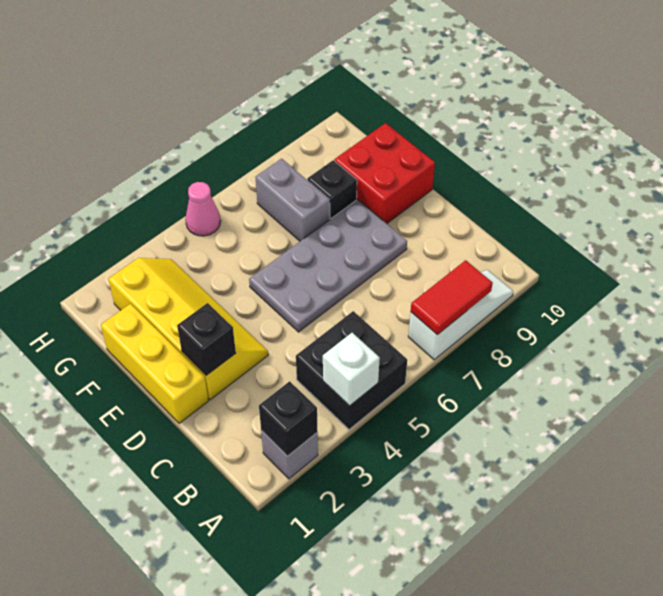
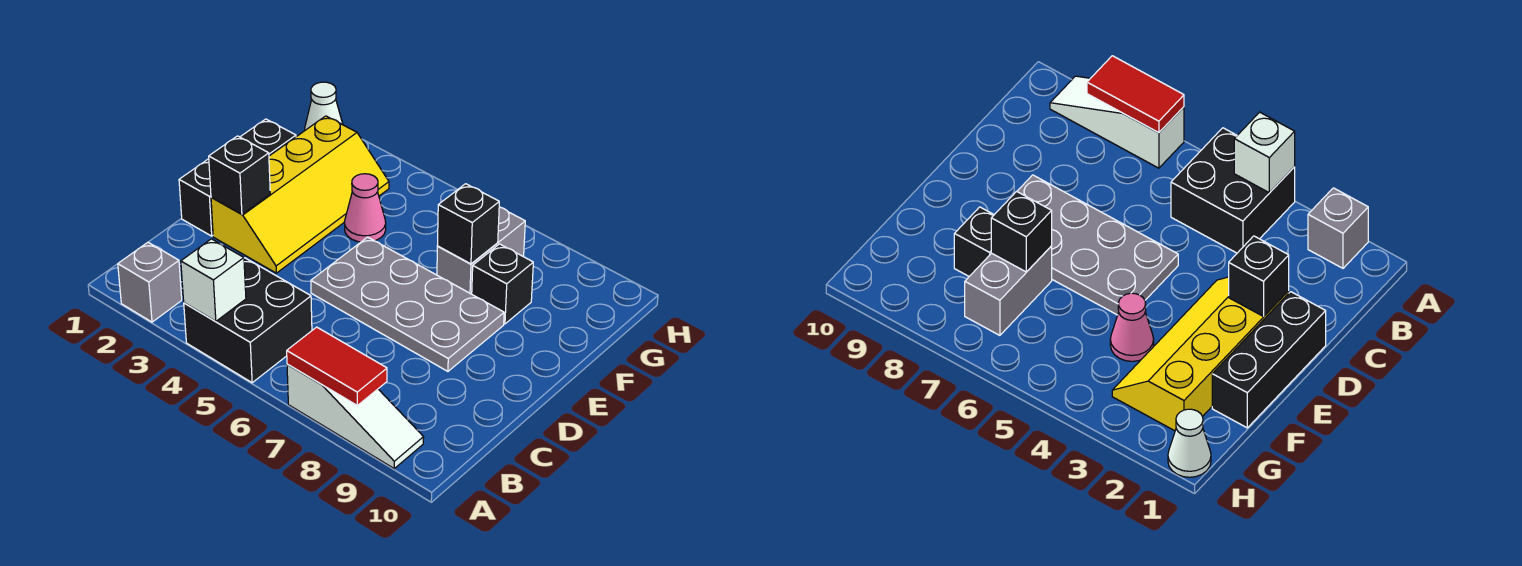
black brick A2 level 2 -> black brick F7 level 2
yellow brick D1:F1 level 1 -> black brick D1:F1 level 1
red brick E9:F10 level 1 -> none
none -> white cone H1 level 1
pink cone H5 level 1 -> pink cone F4 level 1

